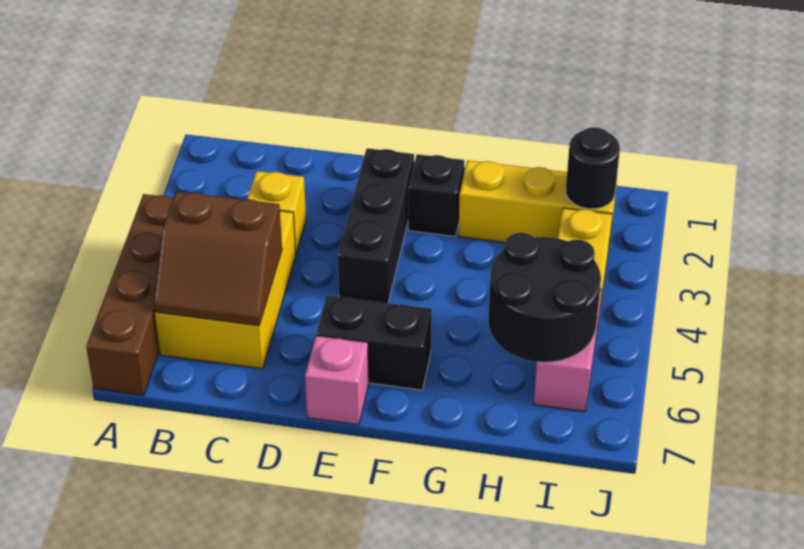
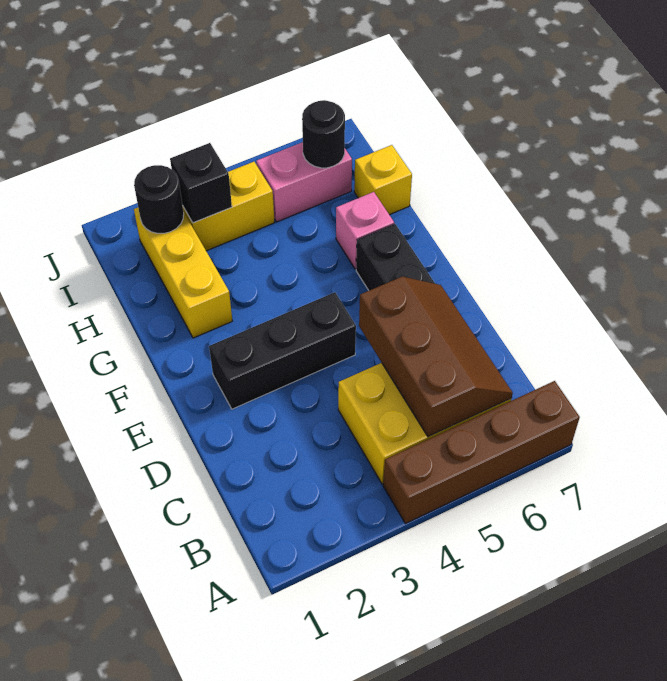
brown slope B5:C6 level 2 top 5 -> brown slope B5:D6 level 2 top 5
yellow brick C3 level 1 -> yellow brick H7 level 1
pink brick E7 level 1 -> pink brick G6 level 1
black brick F2 level 1 -> black brick I3 level 2
black round brick H5:I6 level 2 -> black round brick I6 level 2

